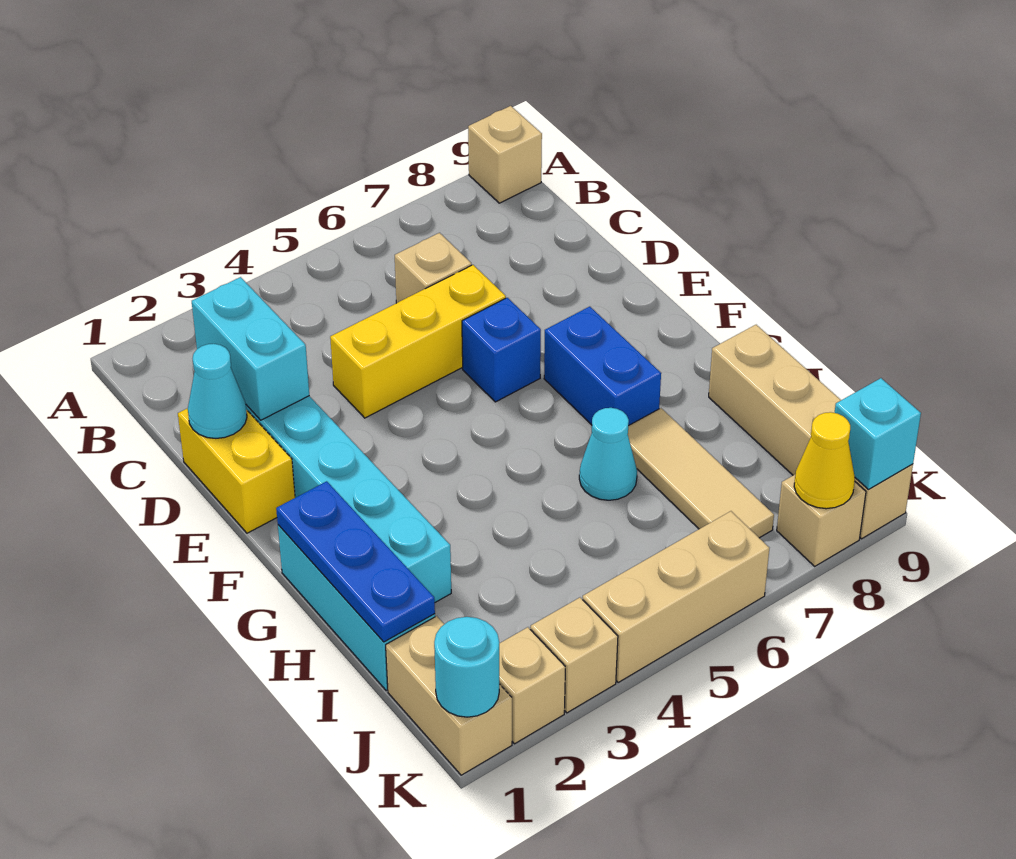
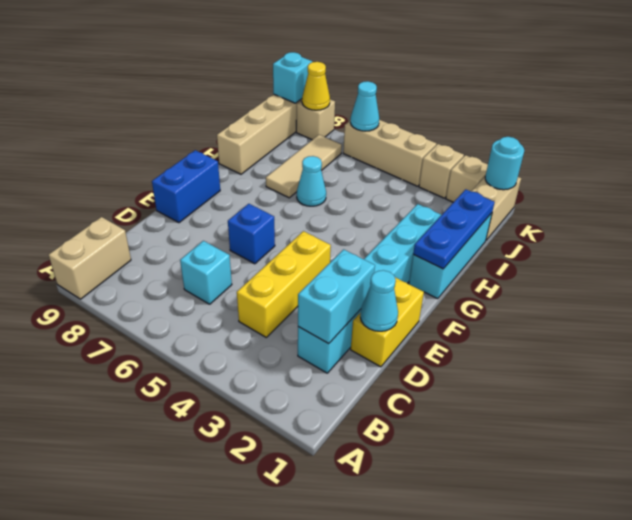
tan brick A9 level 1 -> tan brick A9:B9 level 1
tan brick C6 level 1 -> cyan brick C6 level 1
yellow brick D4:D6 level 1 -> yellow brick C4:E4 level 1
blue brick F7:G7 level 1 -> blue brick E9:F9 level 1
none -> cyan cone K6 level 2

